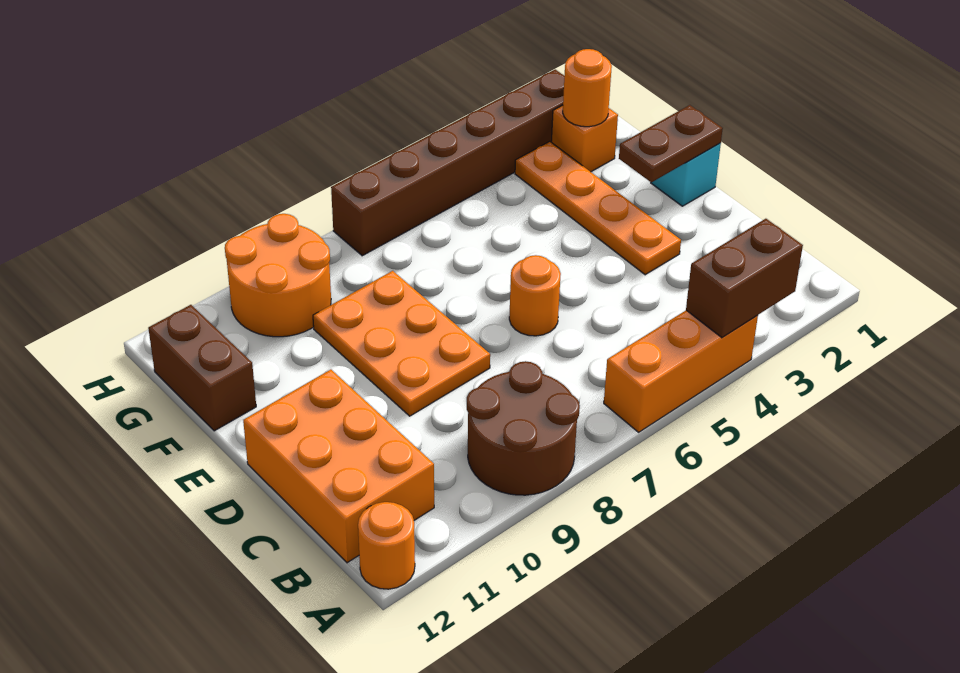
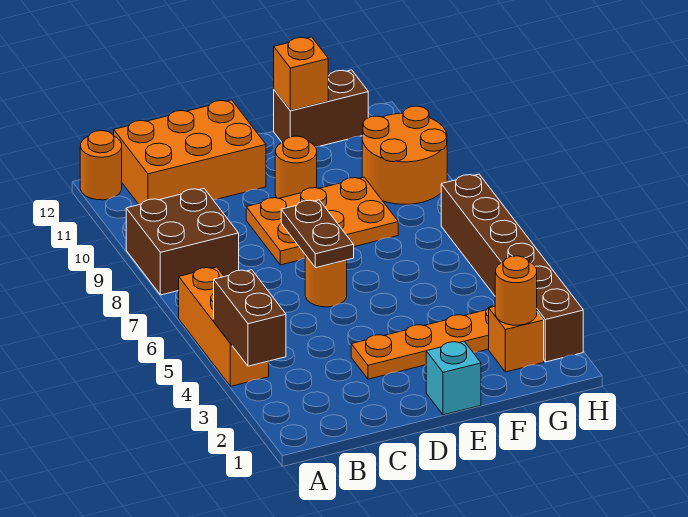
brown round brick A8:B9 level 1 -> brown brick A8:B9 level 1
brown plate E1:E2 level 2 -> brown plate D6:D7 level 2
none -> orange round brick E10 level 1
none -> orange brick F12 level 2

